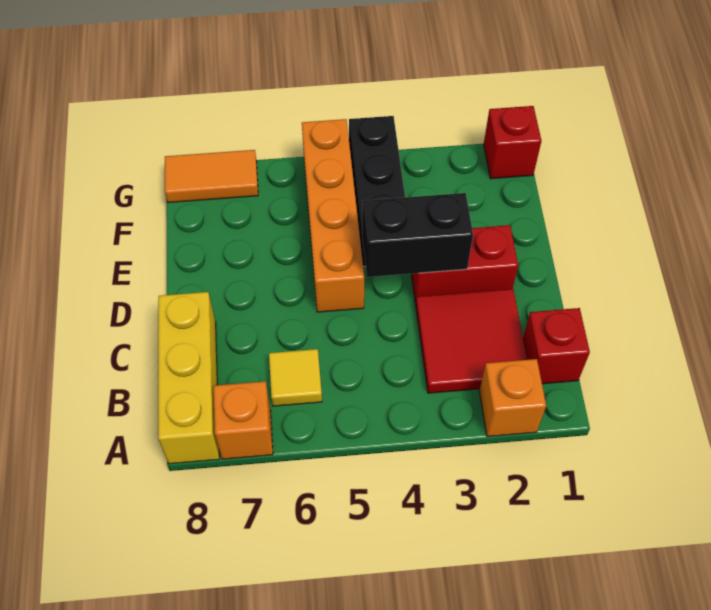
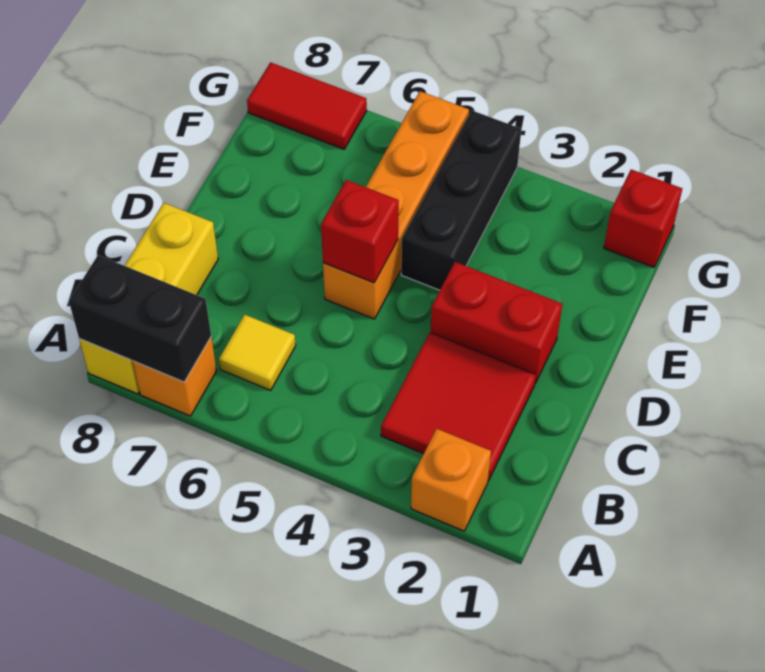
red brick B1 level 1 -> red brick D5 level 2
black brick D3:D4 level 2 -> black brick A7:A8 level 2
orange tile G7:G8 level 1 -> red tile G7:G8 level 1

